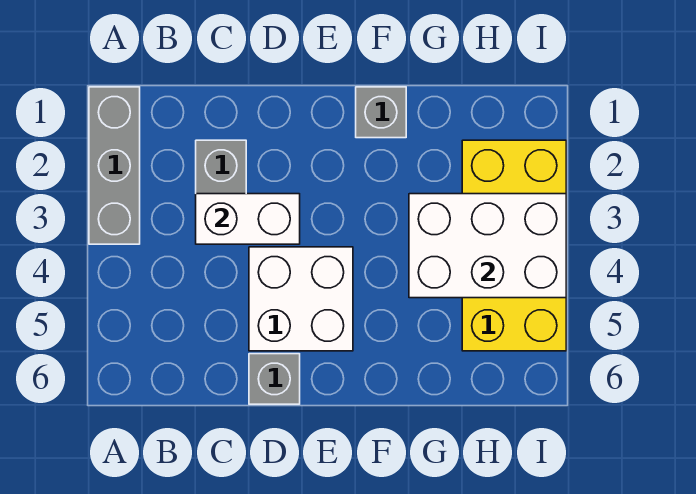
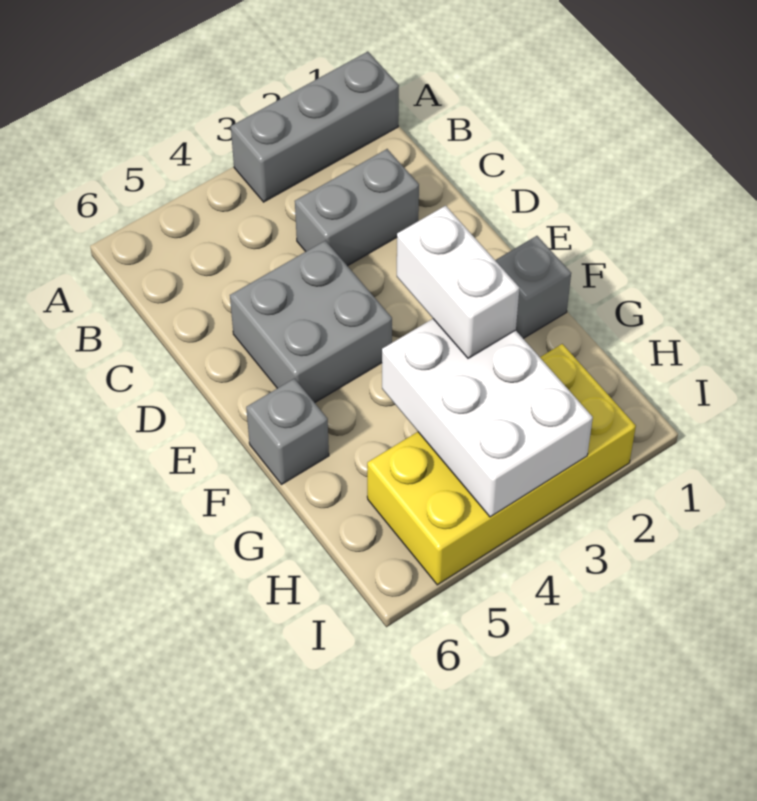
white brick C3:D3 level 2 -> white brick F3:G3 level 3
white brick D4:E5 level 1 -> grey brick D4:E5 level 1
grey brick D6 level 1 -> grey brick F6 level 1

